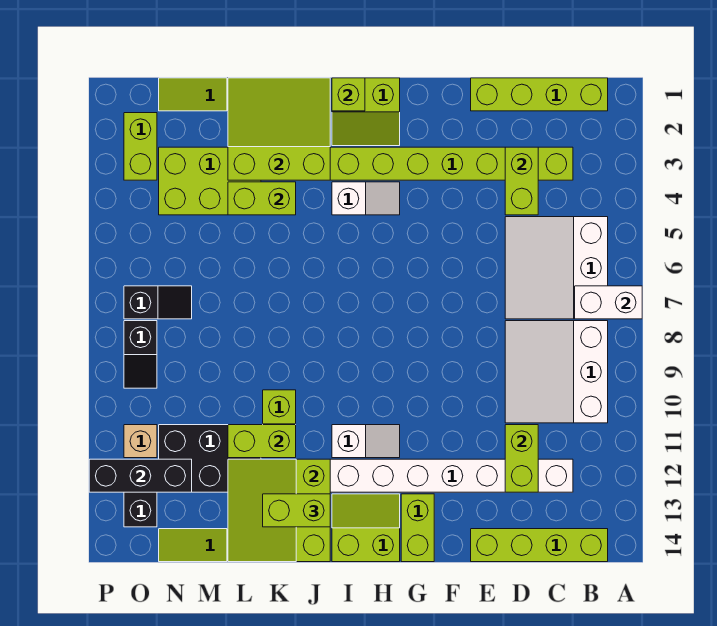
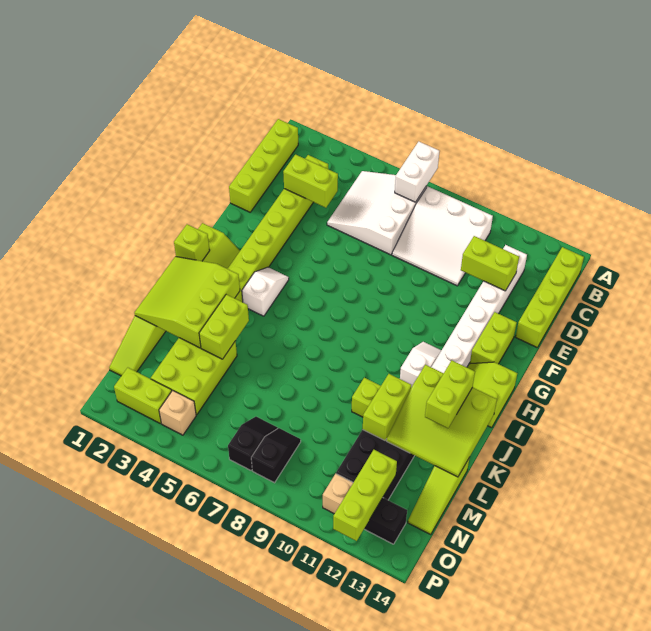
white slope B5:D7 level 1 top B -> white slope B5:D7 level 1 top 7
lime brick G13:G14 level 1 -> lime brick F13:G13 level 1
black brick N12:P12 level 2 -> lime brick N12:P12 level 2
none -> tan brick O4 level 1
black slope O8:O9 level 1 top 8 -> black slope N8:O8 level 1 top O

